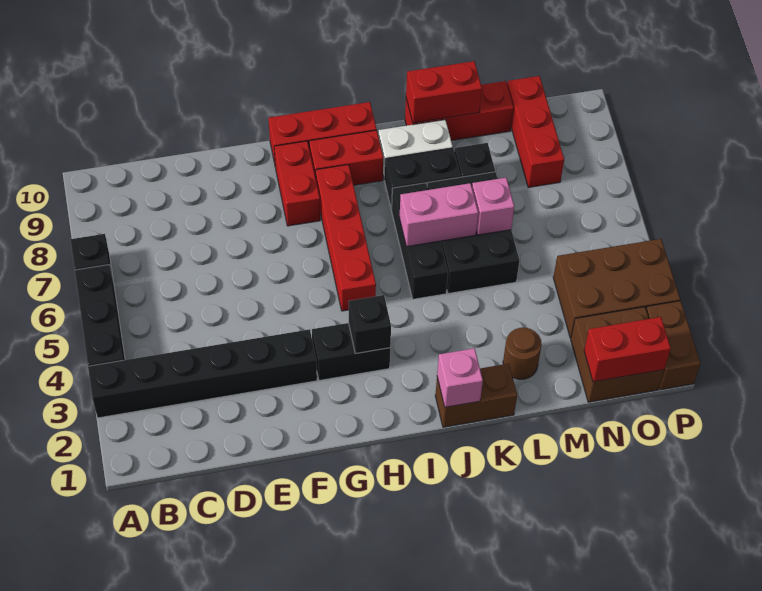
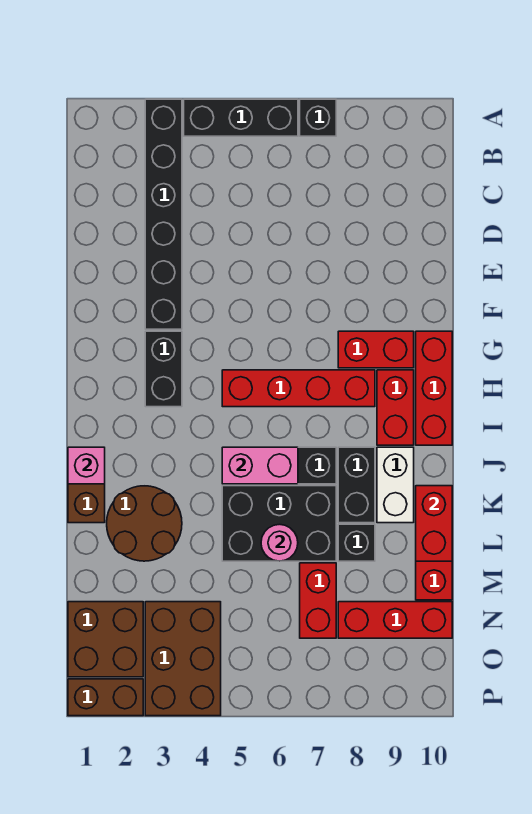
black brick H3 level 2 -> none
pink brick J6:K6 level 2 -> pink brick J5:J6 level 2
brown round brick L2 level 1 -> brown round brick K2:L3 level 1
pink brick L6 level 2 -> pink round brick L6 level 2
red brick N1:O1 level 2 -> red brick M7:N7 level 1

